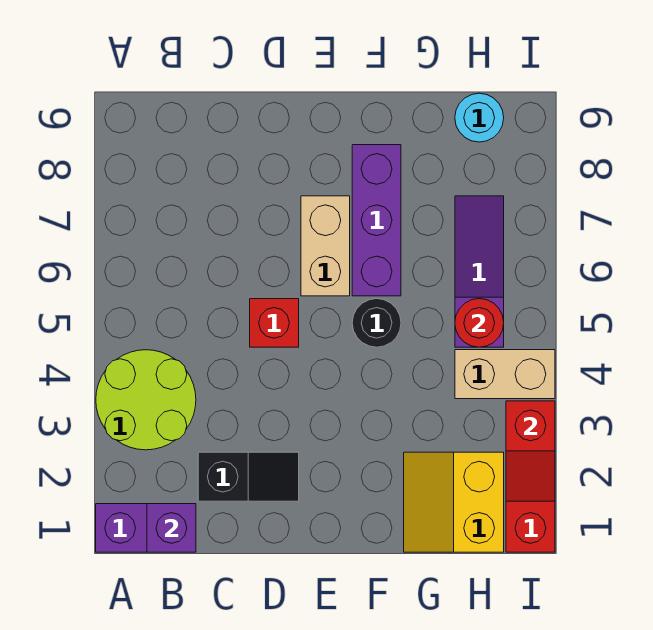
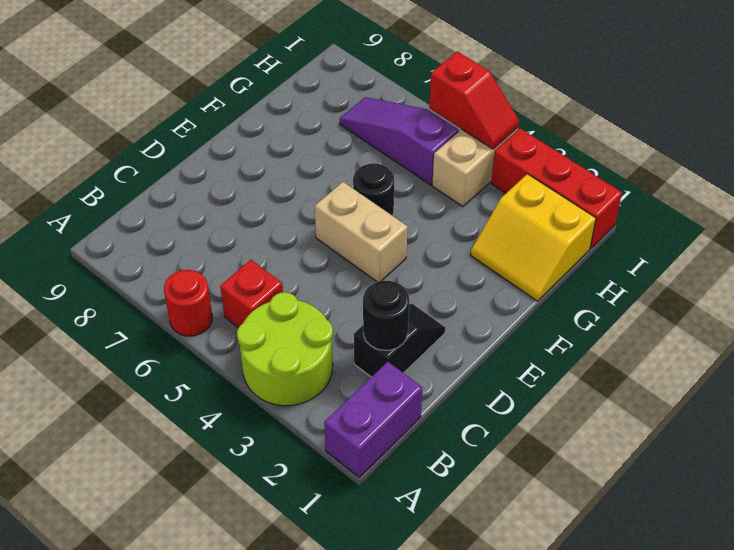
purple brick B1 level 2 -> none
none -> black round brick C2 level 2
red brick D5 level 1 -> red brick B5 level 1
tan brick E6:E7 level 1 -> tan brick E4:E5 level 1
purple brick F6:F8 level 1 -> none
red round brick H5 level 2 -> red round brick A6 level 1
cyan round brick H9 level 1 -> none
red slope I2:I3 level 2 top 3 -> red slope I4:I5 level 2 top 5

